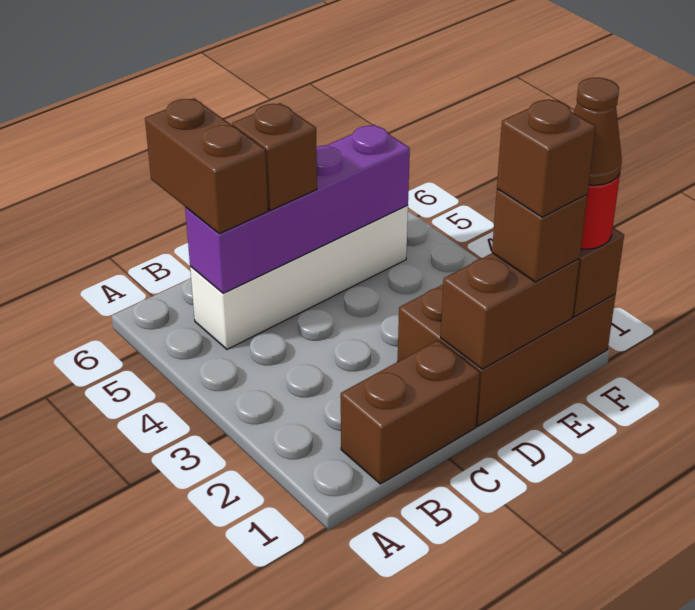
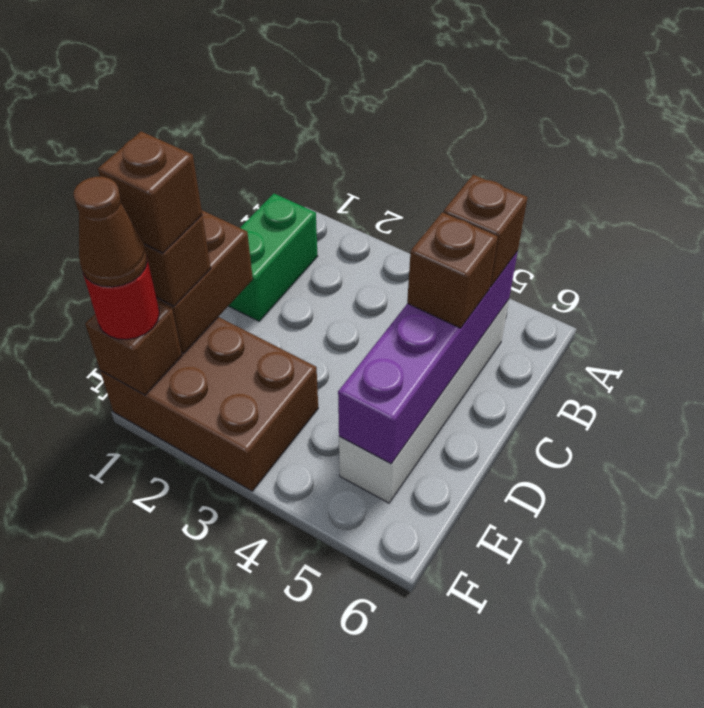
brown brick B1:C1 level 1 -> green brick B1:C1 level 1
brown brick B5:B6 level 3 -> brown brick B5 level 3
brown brick D1:F2 level 1 -> brown brick E1:F3 level 1

